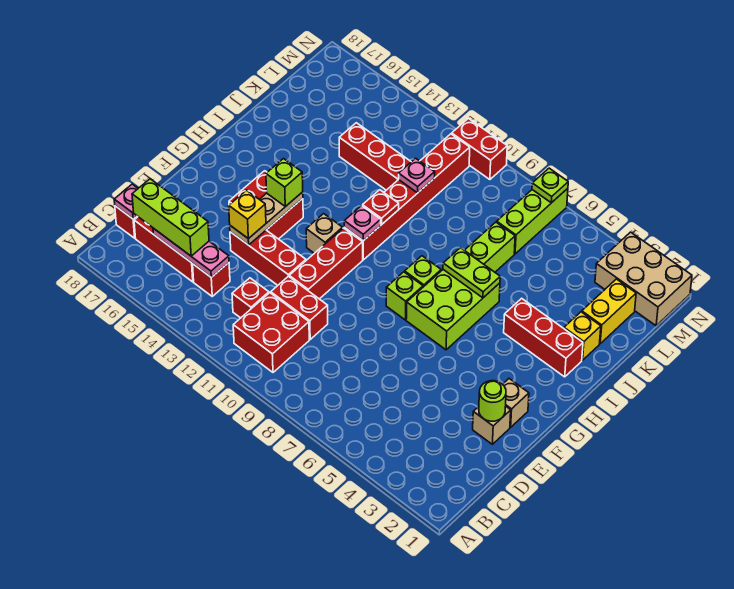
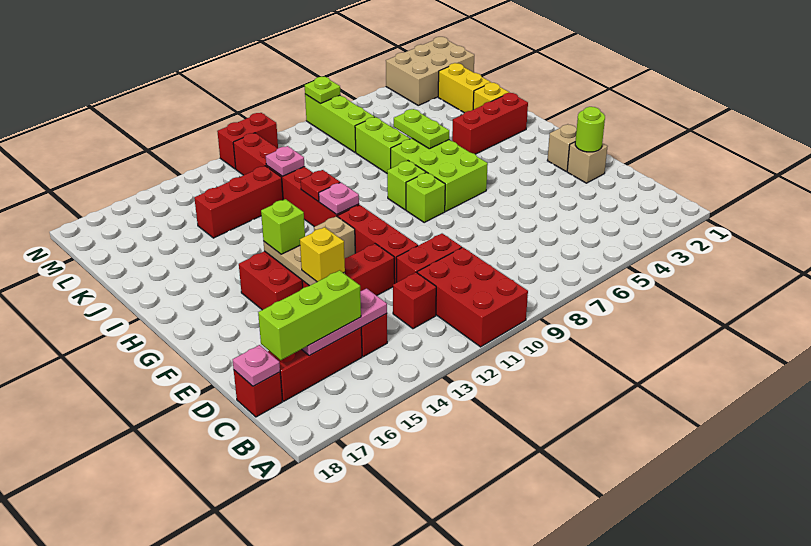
red brick B10:C11 level 1 -> red brick A10:C11 level 1
lime plate I6:I7 level 2 -> lime plate I6:J6 level 2

